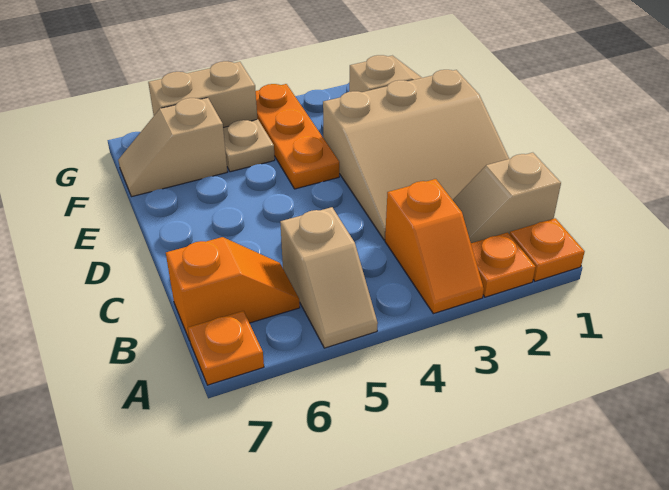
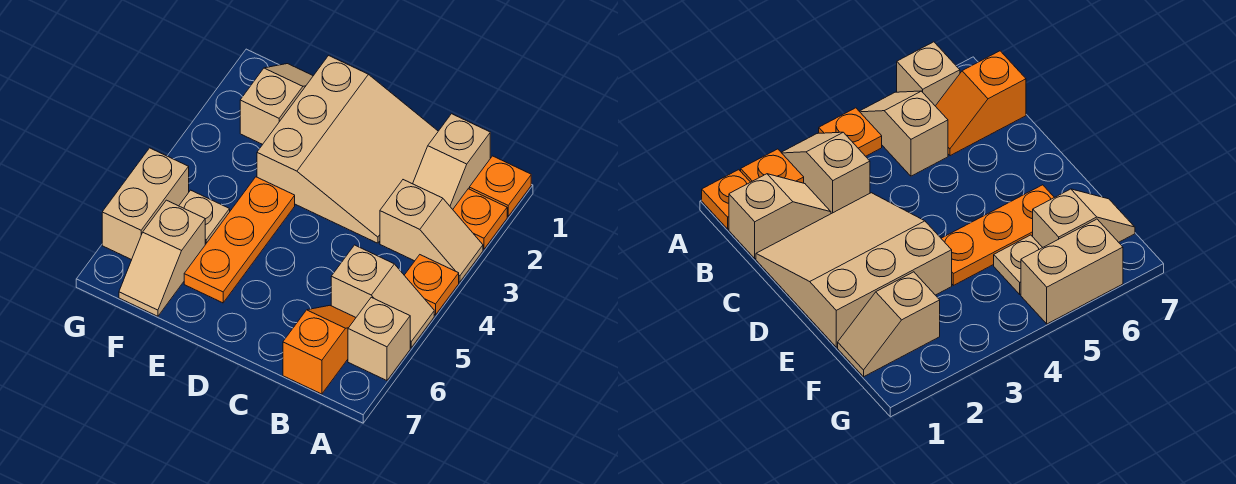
orange slope A3:B3 level 1 top B -> tan slope A3:B3 level 1 top B
none -> tan brick A6 level 1
orange plate A7 level 1 -> orange plate A4 level 1
orange plate E4:G4 level 1 -> orange plate E4:E6 level 1

